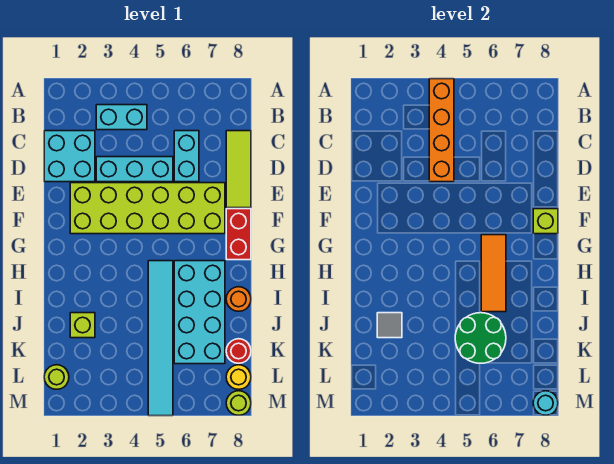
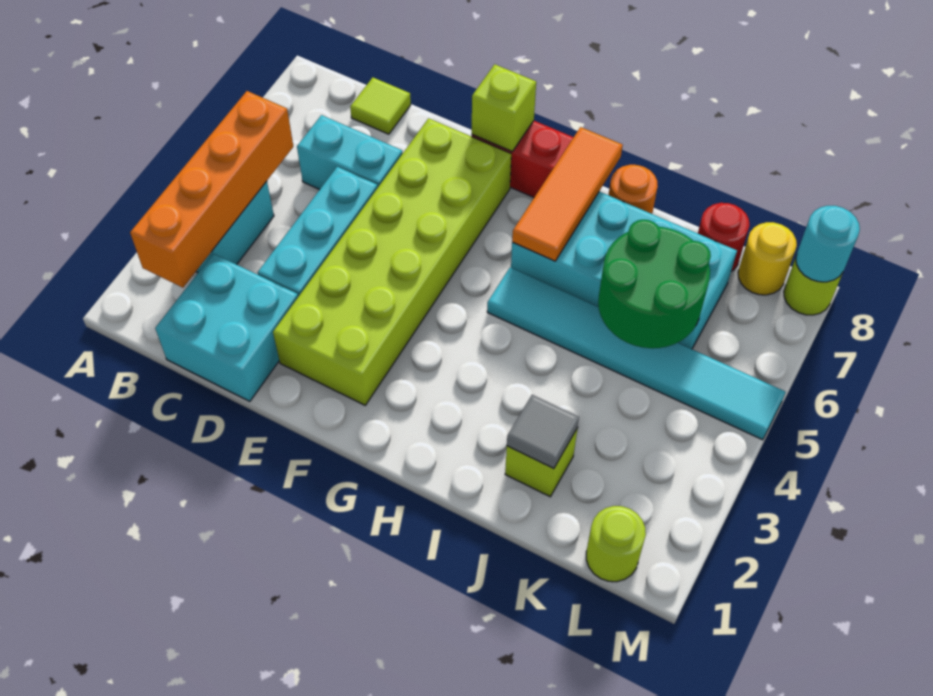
orange brick A4:D4 level 2 -> orange brick B2:B5 level 2
lime tile C8:E8 level 1 -> lime tile C8 level 1
orange tile G6:I6 level 2 -> orange tile H6:H8 level 2

